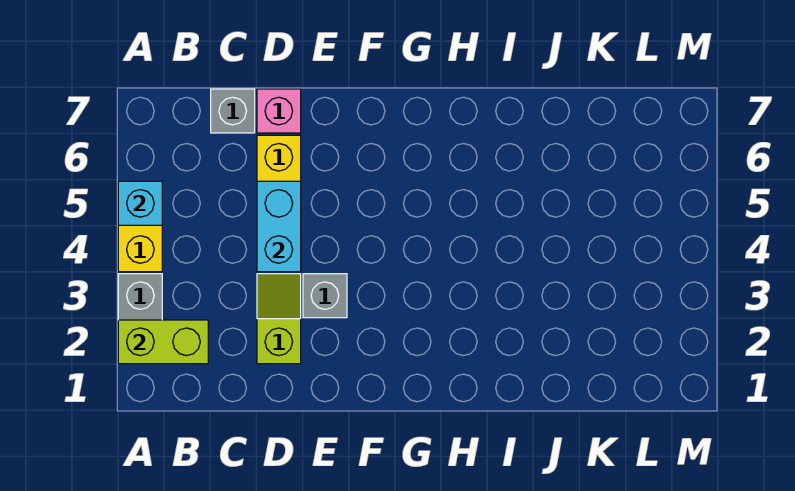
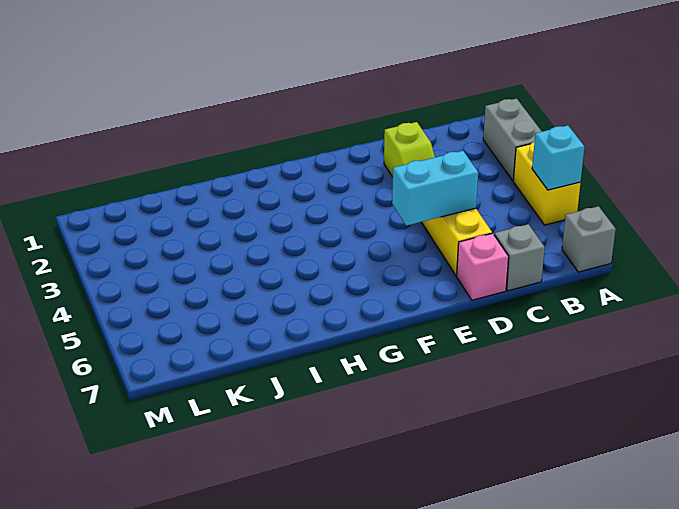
lime brick A2:B2 level 2 -> none
cyan brick D4:D5 level 2 -> cyan brick D5:E5 level 2
grey brick E3 level 1 -> grey brick A7 level 1

